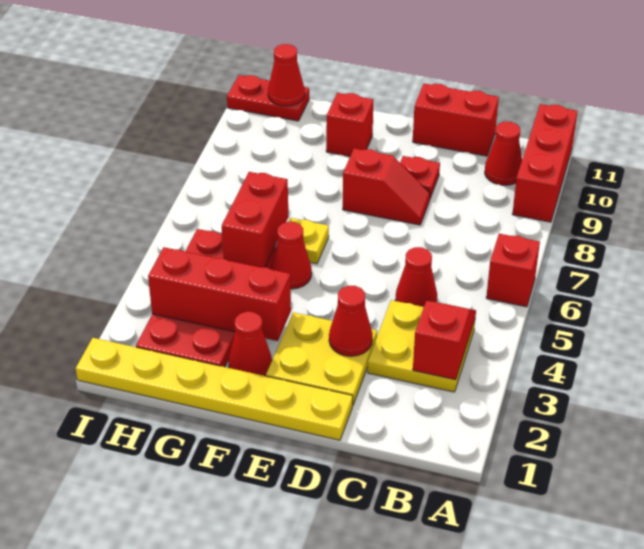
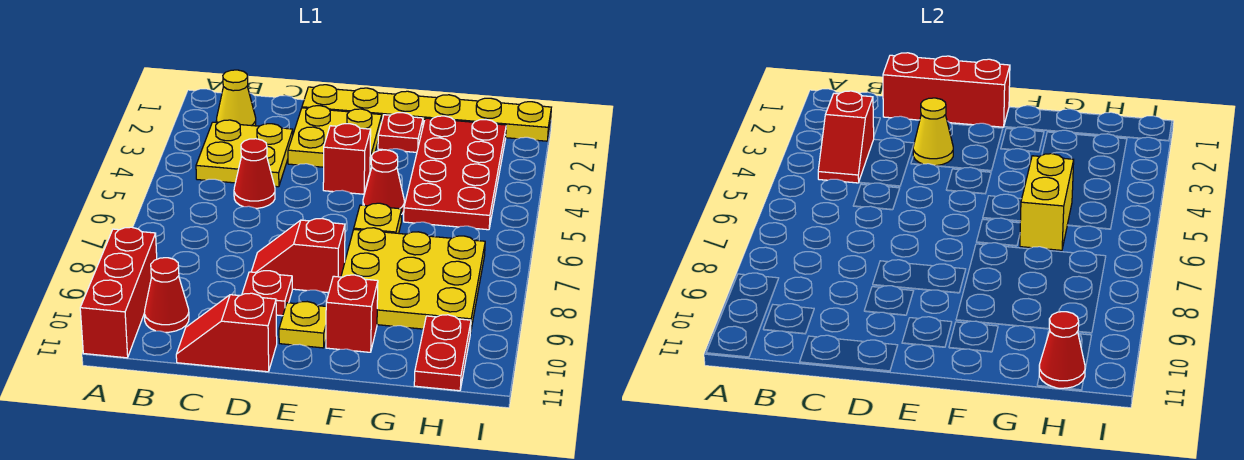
red brick A6 level 1 -> red brick E4 level 1
none -> yellow cone B2 level 1
red brick C11:D11 level 1 -> red slope C11:D11 level 1 top D
red cone D3 level 2 -> yellow cone D3 level 2
none -> yellow plate E10 level 1
red cone F2 level 1 -> red plate F2 level 1
red brick F3:H3 level 2 -> red brick C1:E1 level 2
none -> yellow plate F7:H9 level 1
red brick G5:G6 level 2 -> yellow brick G5:G6 level 2
red plate H11:I11 level 1 -> red plate H10:H11 level 1

